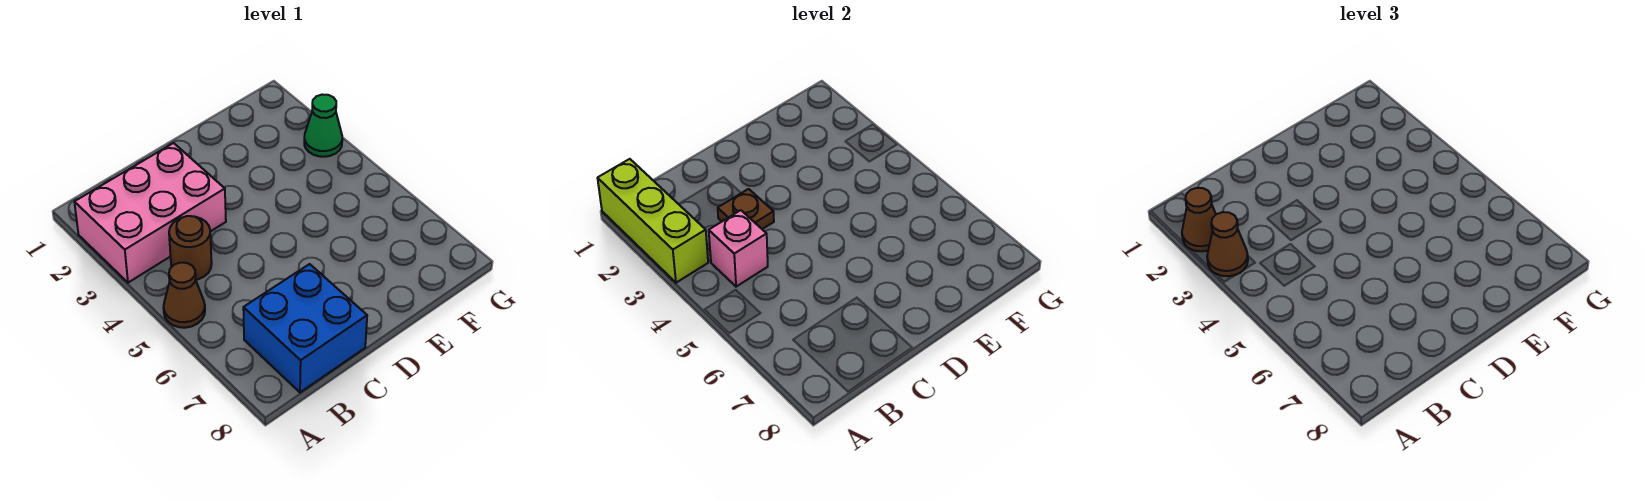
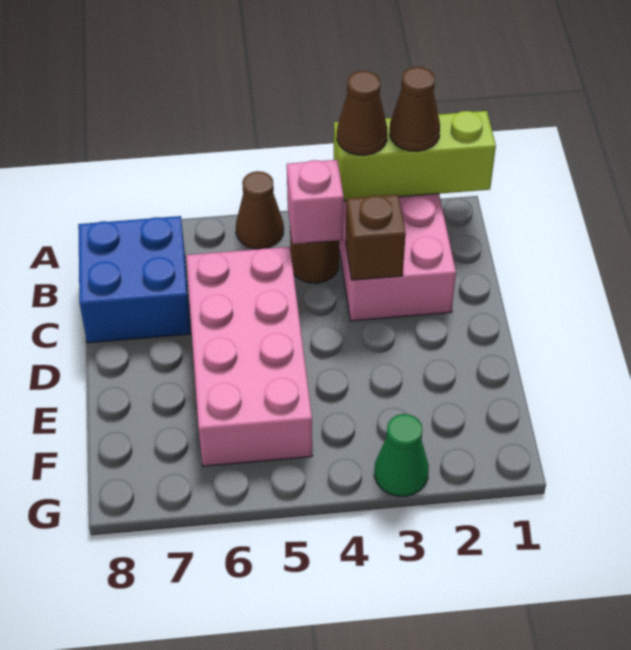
brown plate C3 level 2 -> brown brick C3 level 2
none -> pink brick C5:F6 level 1

